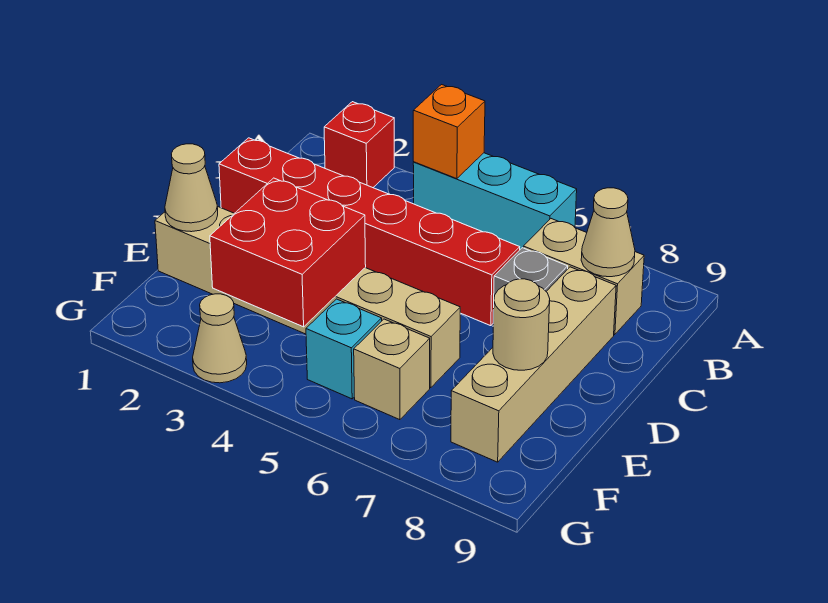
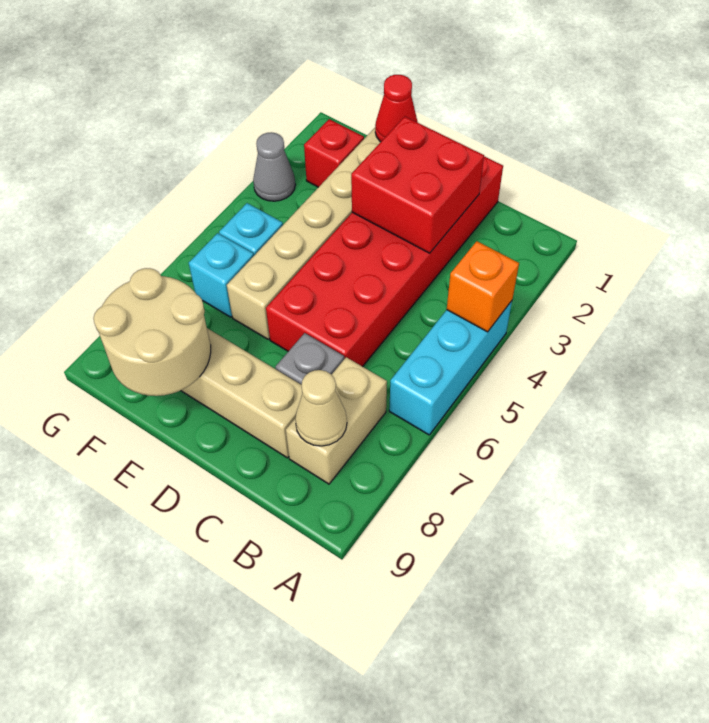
red brick A2 level 1 -> red brick F2 level 1
red brick C1:C6 level 1 -> red brick C1:D6 level 1
tan cone E1 level 2 -> red cone E1 level 2
red brick E3:F4 level 2 -> red brick C2:D3 level 2
tan round brick E8 level 2 -> tan round brick E8:F9 level 2
tan brick F6 level 1 -> cyan brick F6 level 1
tan cone G3 level 1 -> grey cone G3 level 1

